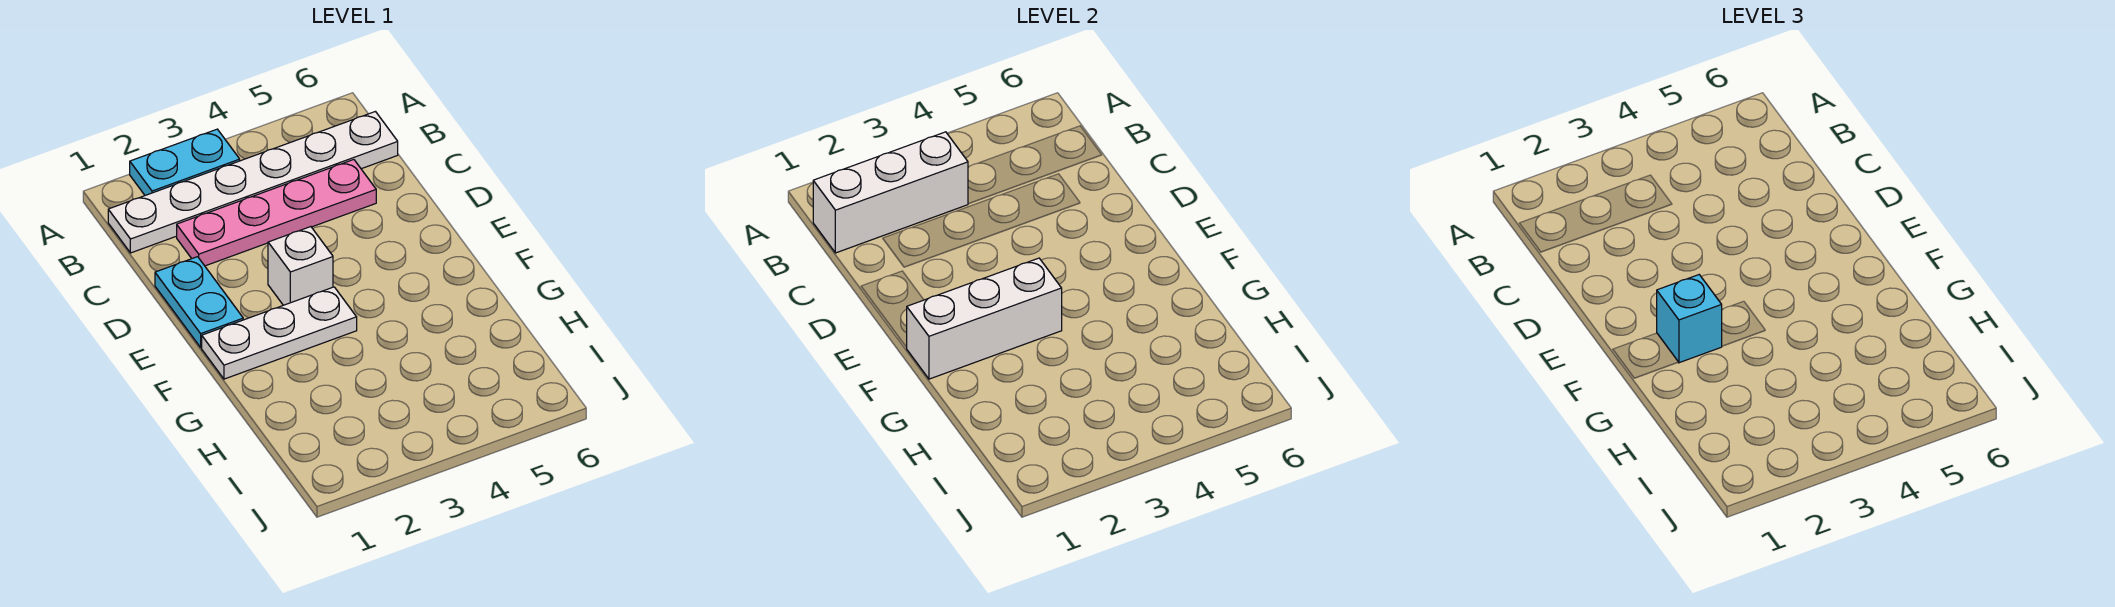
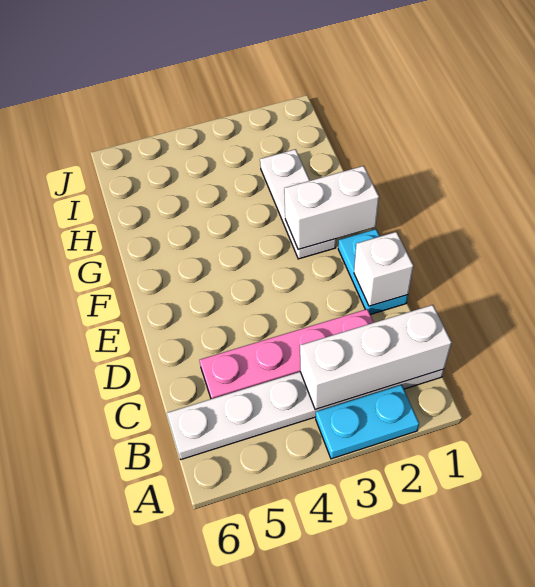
white brick E3 level 1 -> white brick D1 level 2
white plate F1:F3 level 1 -> white plate F2:H2 level 1
white brick F1:F3 level 2 -> white brick F1:F2 level 2
cyan brick F2 level 3 -> none

